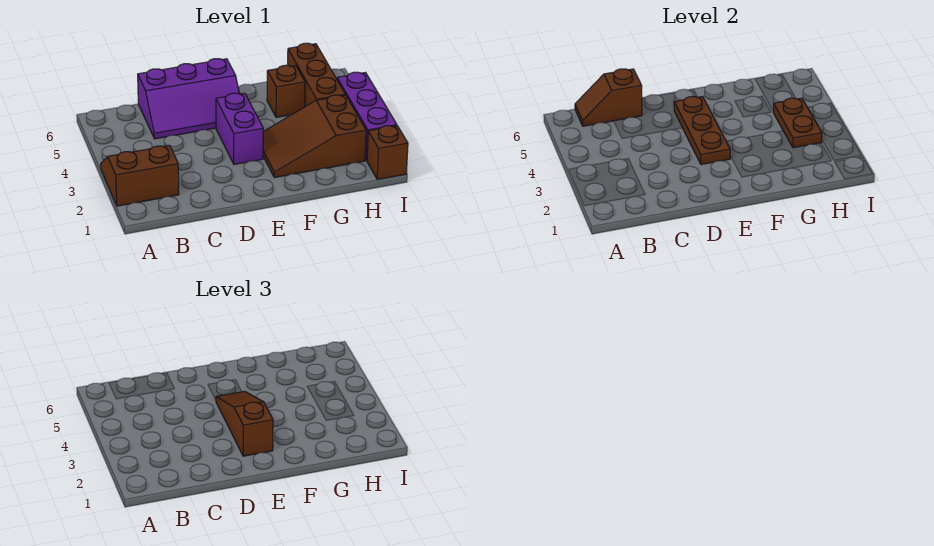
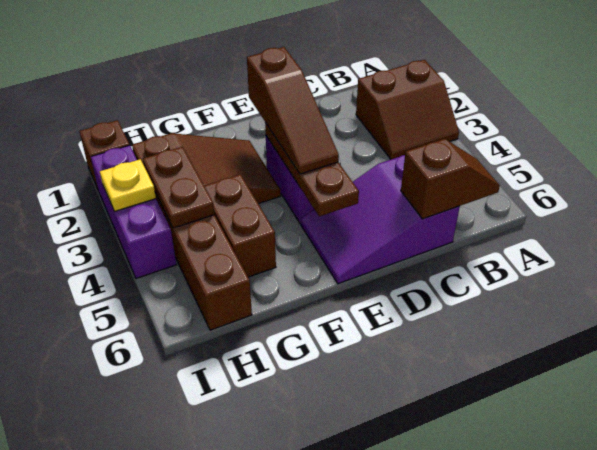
purple slope C5:E6 level 1 top 6 -> purple slope C5:E6 level 1 top C
brown brick G5 level 1 -> brown brick G4:G5 level 1
none -> yellow plate I3 level 2

